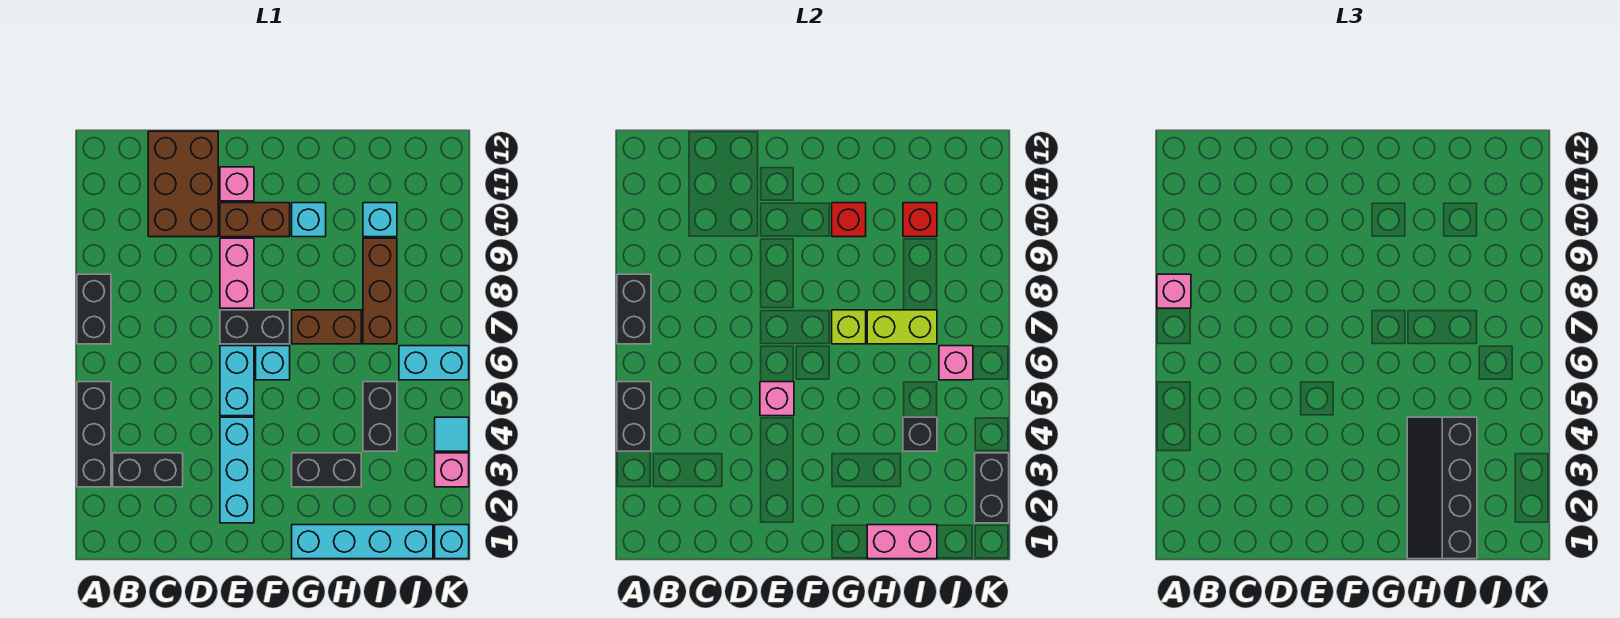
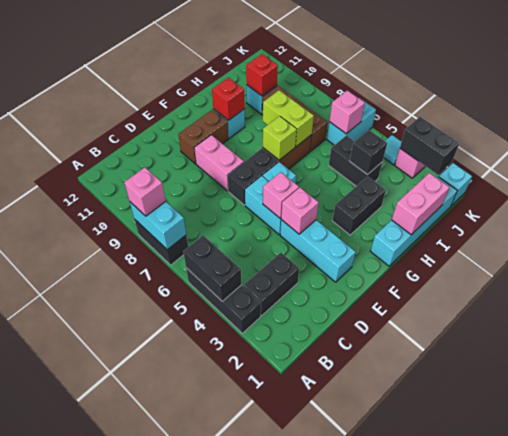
black brick A7:A8 level 2 -> cyan brick A7:A8 level 2
brown brick C10:D12 level 1 -> none
pink brick E11 level 1 -> pink brick E4 level 2
black slope H1:I4 level 3 top I -> none
lime brick H7:I7 level 2 -> lime brick H7:H8 level 2

